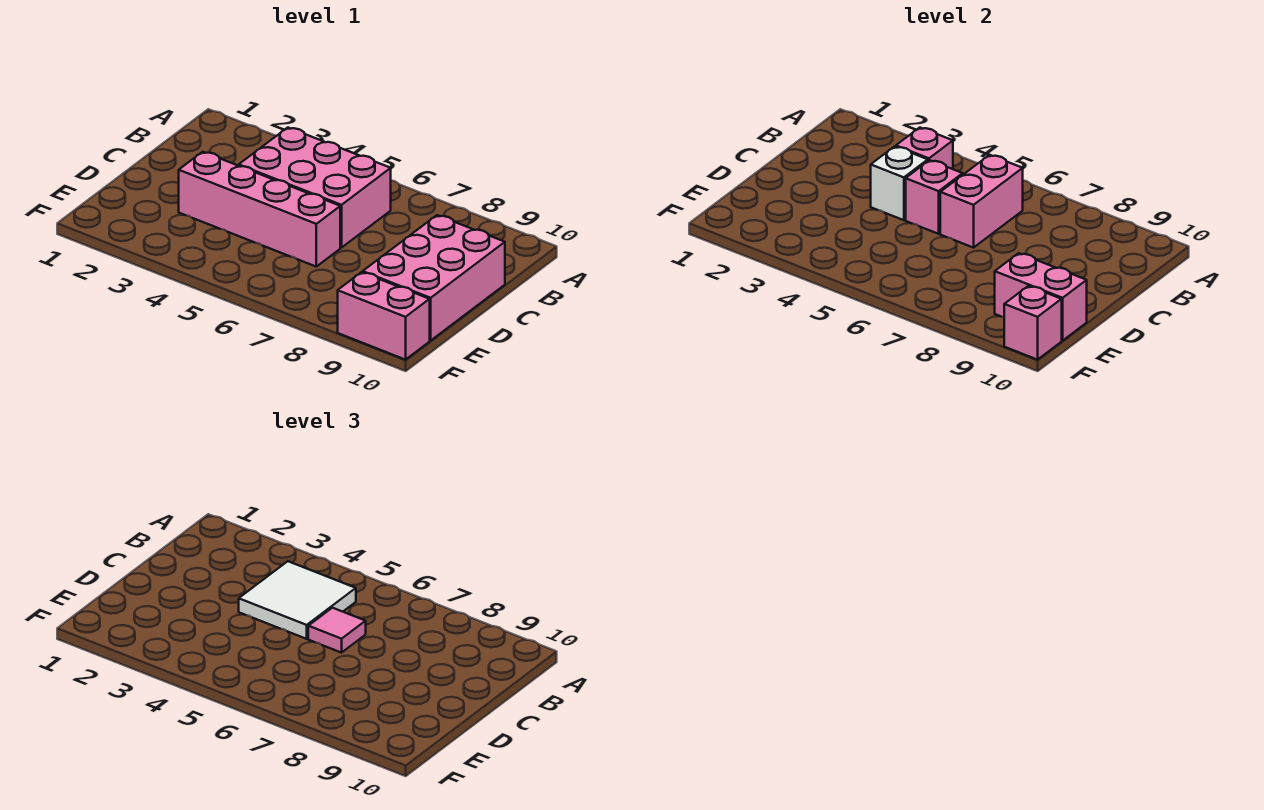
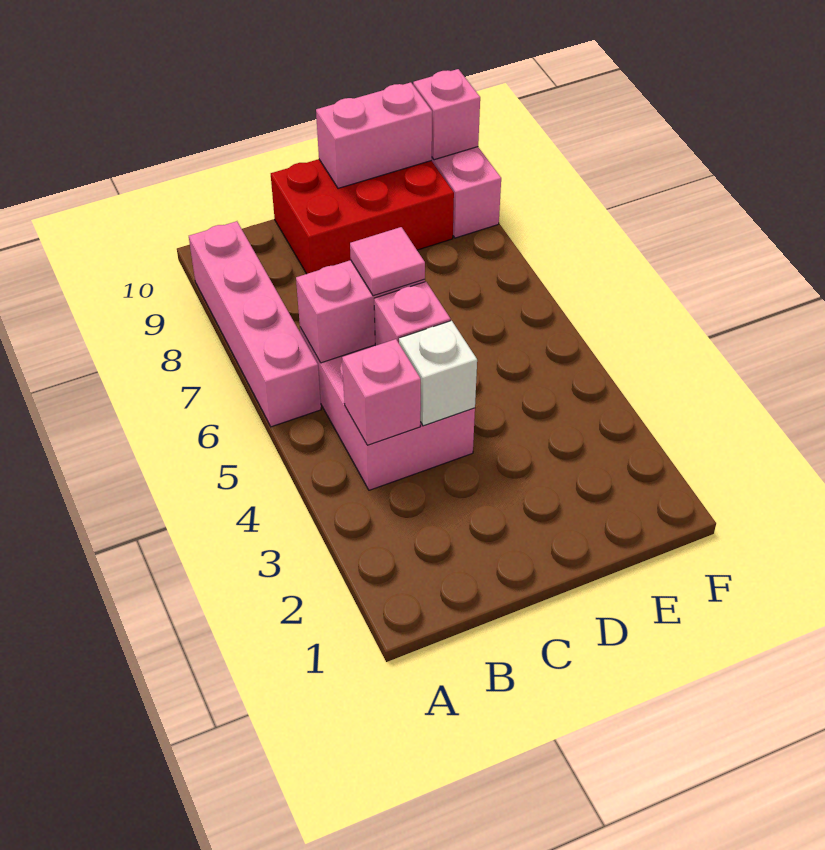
white tile B4:C5 level 3 -> none
pink brick C9:E10 level 1 -> red brick C9:E10 level 1
pink brick D3:D6 level 1 -> pink brick A6:A9 level 1
pink brick E9:E10 level 2 -> pink brick D10:E10 level 2

